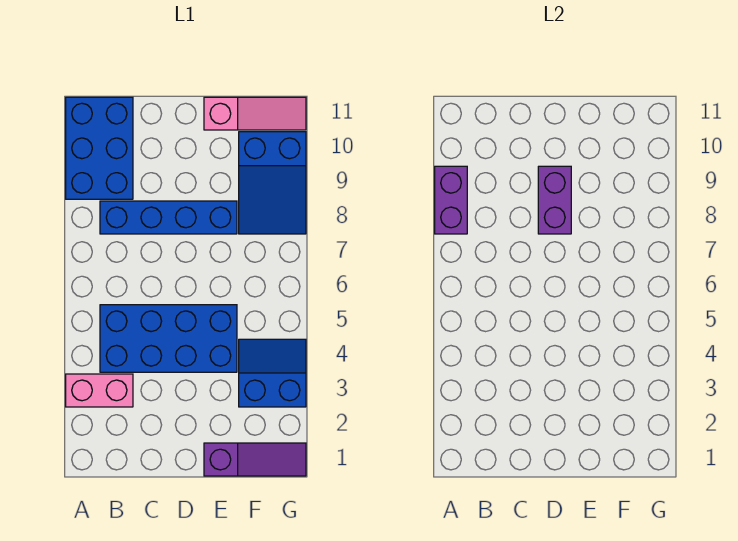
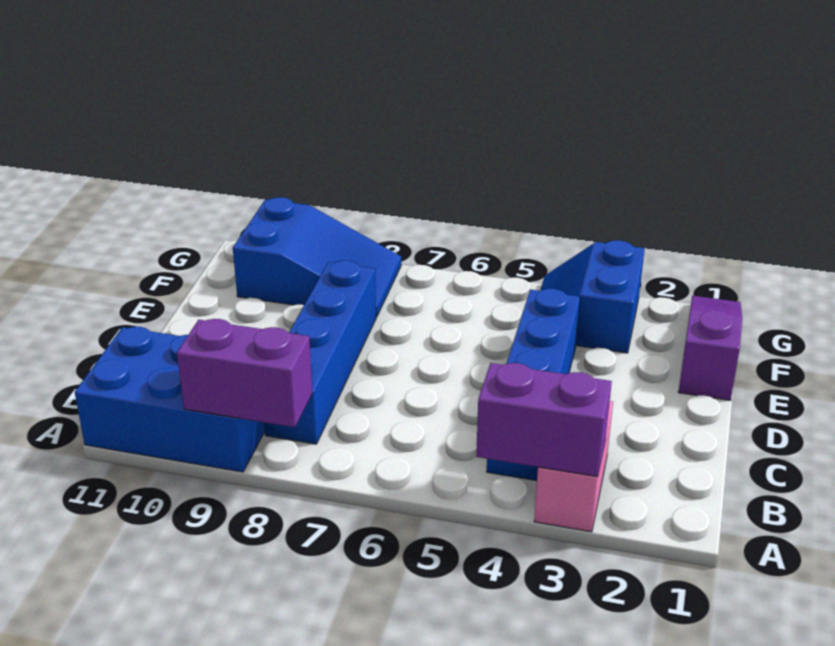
blue brick B4:E5 level 1 -> blue brick B4:E4 level 1
purple brick D8:D9 level 2 -> purple brick A3:A4 level 2
pink slope E11:G11 level 1 top E -> none

